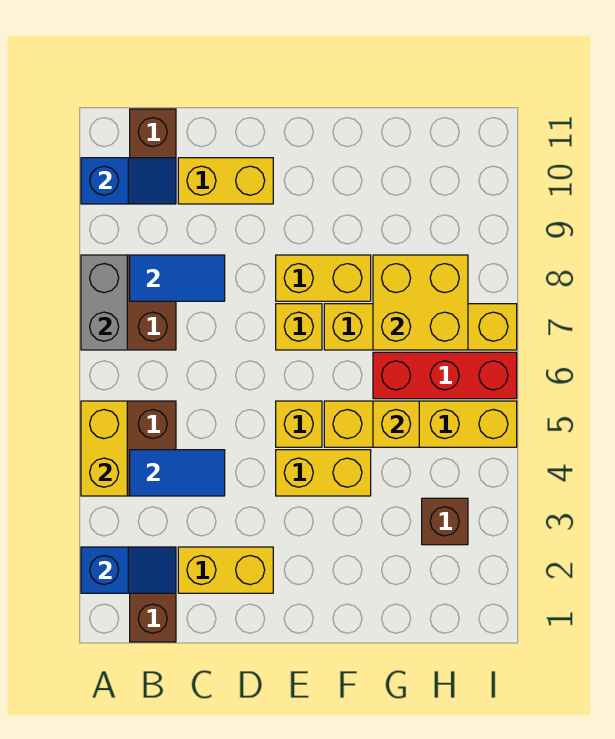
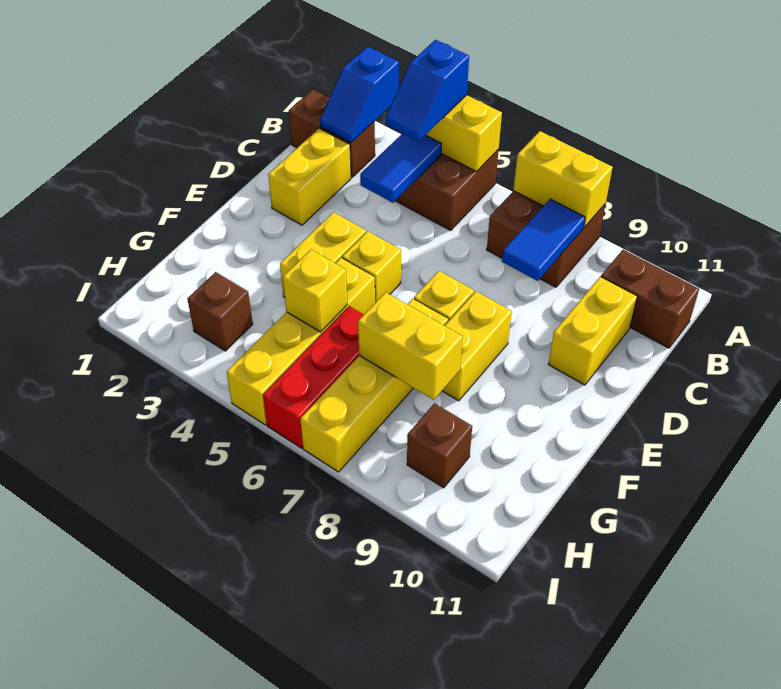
grey brick A7:A8 level 2 -> yellow brick A7:A8 level 2
blue slope A10:B10 level 2 top A -> blue slope A4:B4 level 3 top A
yellow brick G7:H8 level 2 -> yellow brick G7:G8 level 2
none -> brown brick H9 level 1

